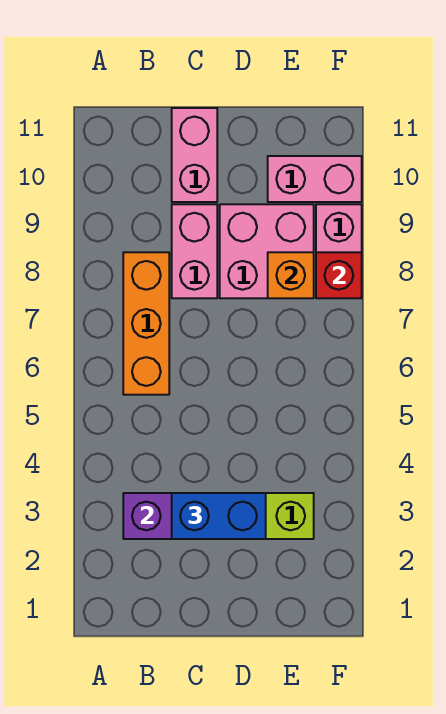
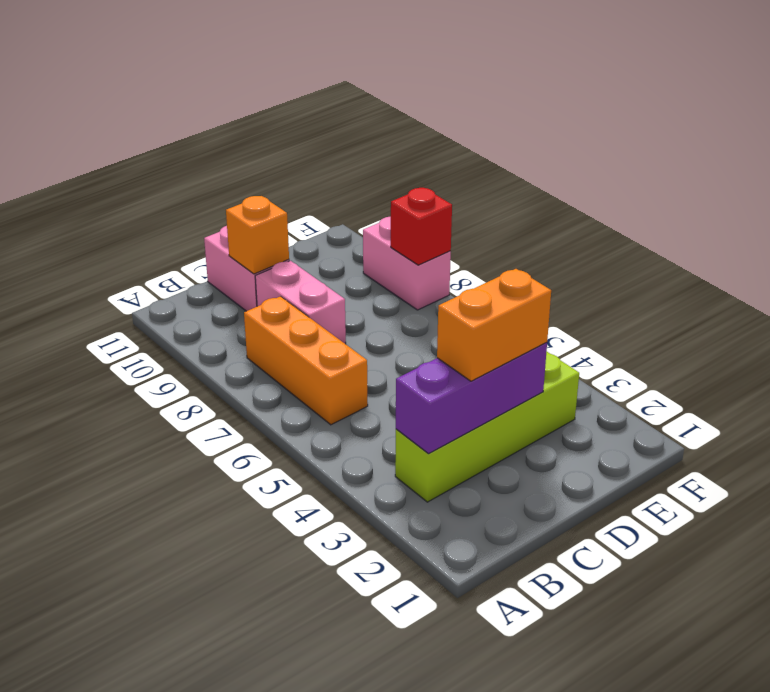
blue brick C3:D3 level 3 -> orange brick C3:D3 level 3
pink brick D8:E9 level 1 -> none
orange brick E8 level 2 -> orange brick C10 level 2
pink brick E10:F10 level 1 -> none

